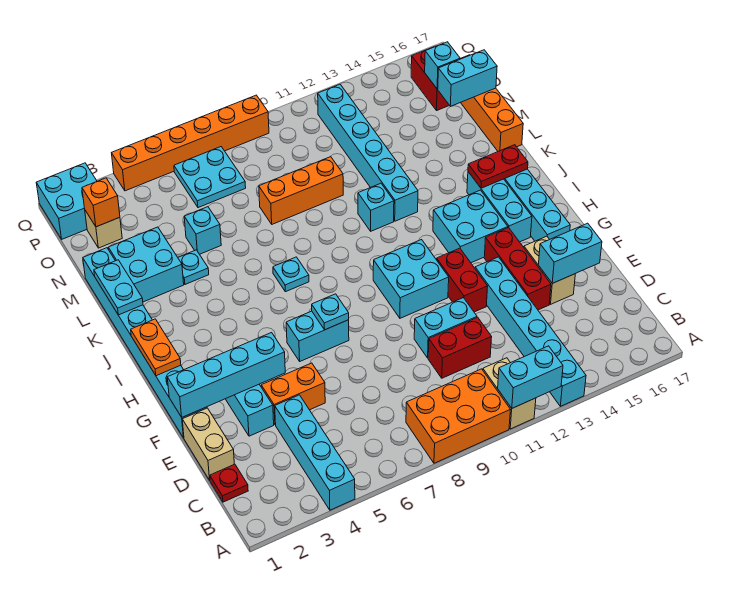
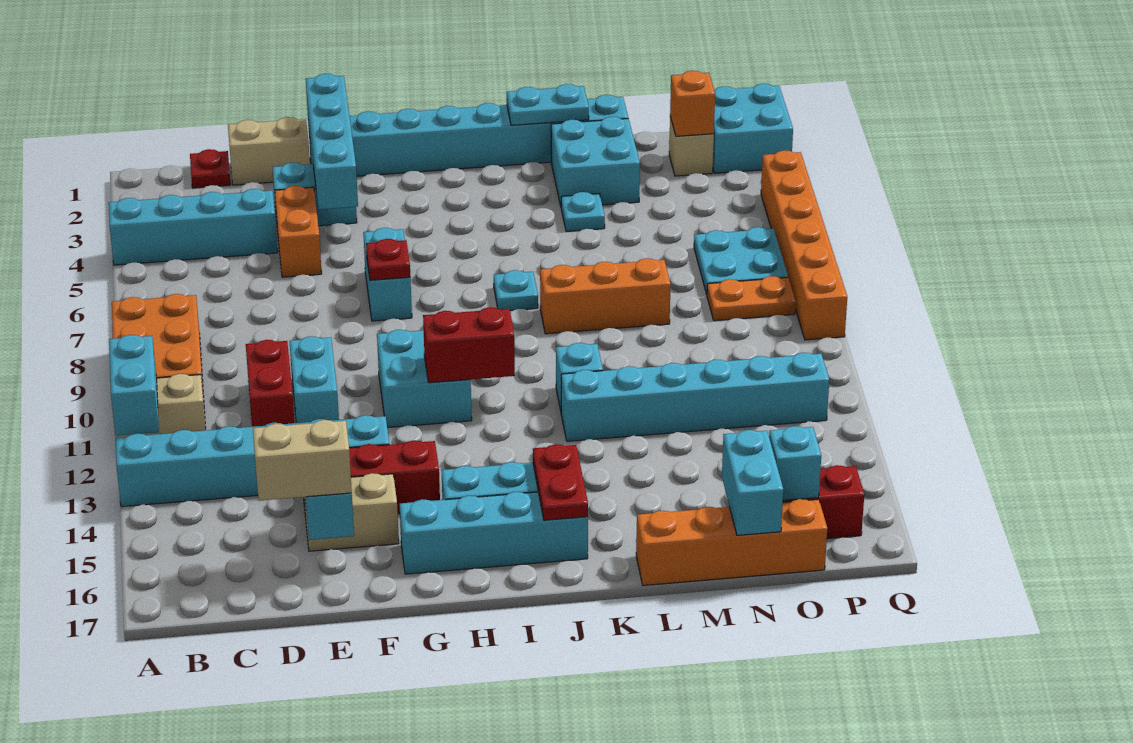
none -> tan brick D16:E16 level 3
red brick F12:G12 level 1 -> red brick H11:I11 level 2
cyan plate G7 level 2 -> red plate G7 level 2
orange plate H1:I1 level 2 -> orange plate O8:P8 level 1
cyan brick H13:I14 level 1 -> none
cyan brick M5 level 1 -> none
orange brick M8:M10 level 1 -> orange brick K8:M8 level 1

